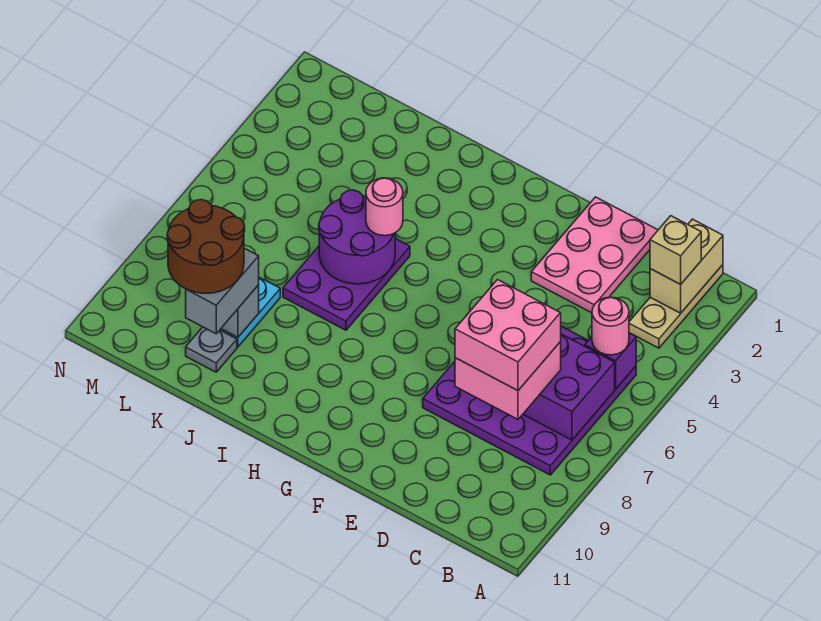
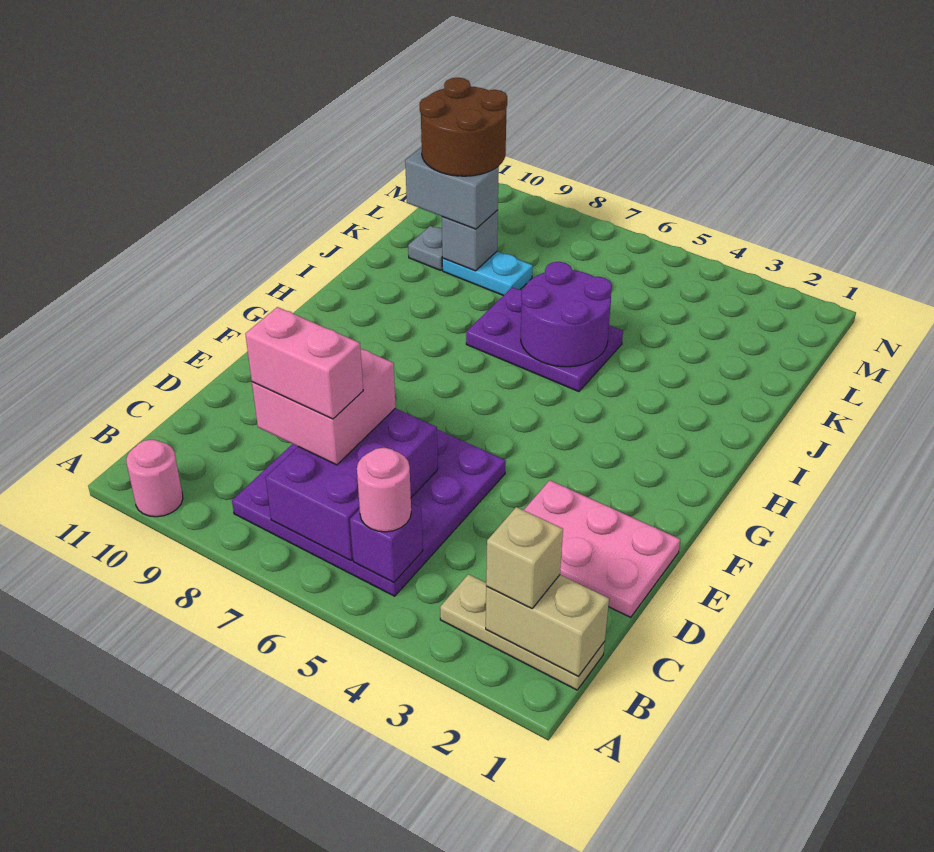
pink brick C7:D8 level 4 -> pink brick C7:C8 level 4
pink round brick I5 level 3 -> pink round brick A10 level 1

